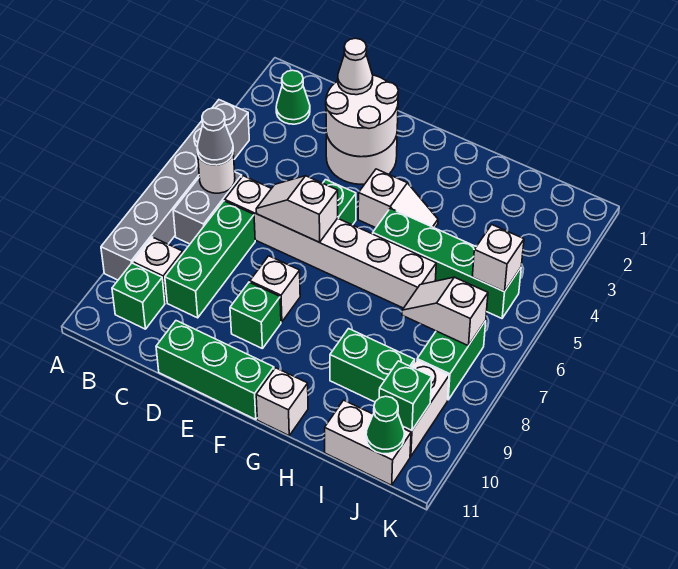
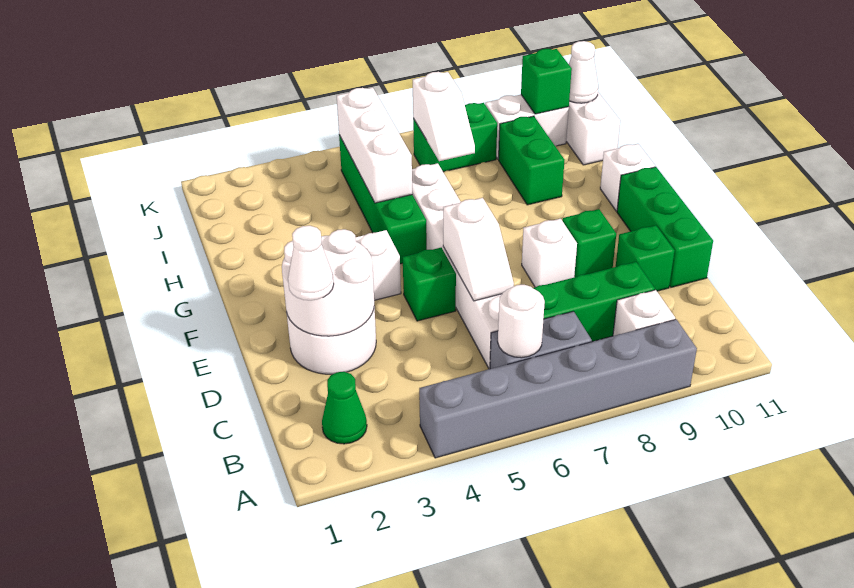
grey cone B6 level 3 -> none
green brick B10 level 1 -> green brick D10 level 1
white brick J5 level 2 -> white brick H5:J5 level 2
green cone J11 level 2 -> white cone J11 level 2

